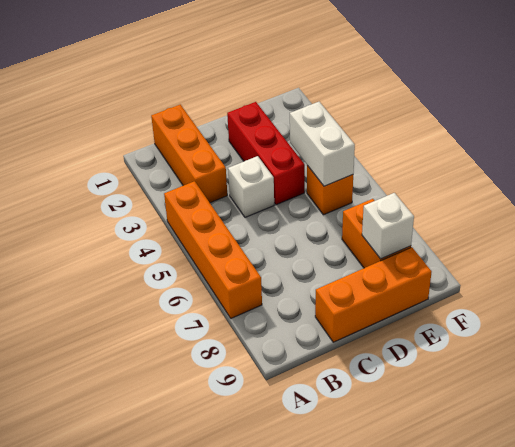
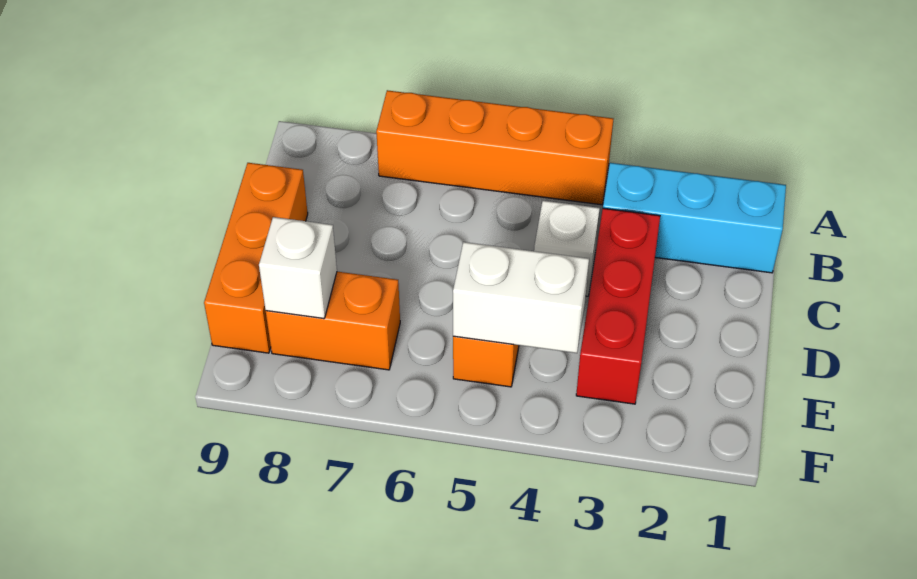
orange brick B1:B3 level 1 -> cyan brick B1:B3 level 1
red brick D2:D4 level 1 -> red brick C3:E3 level 1

